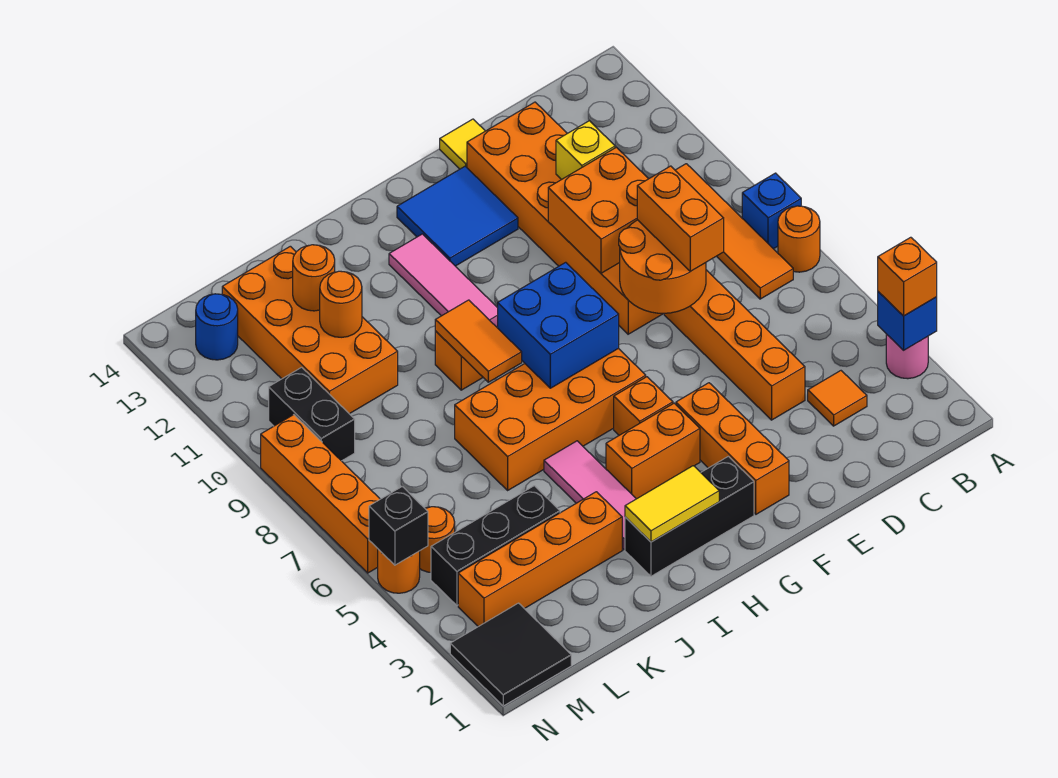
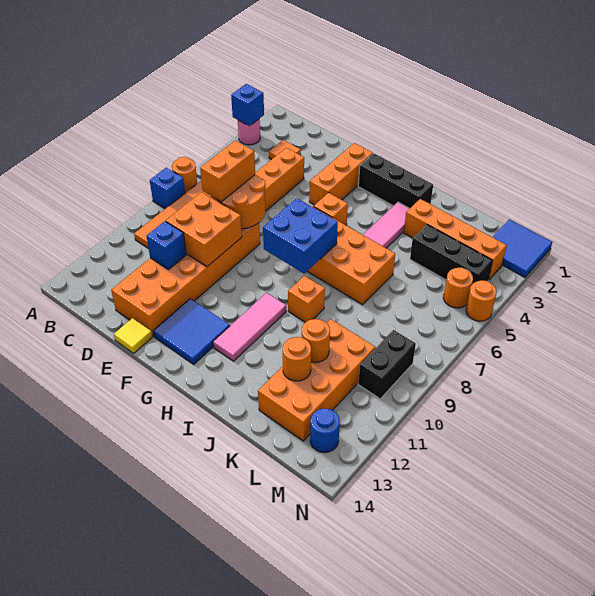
orange brick A3 level 3 -> none
yellow brick D11 level 2 -> blue brick D11 level 2
orange brick G4:H4 level 1 -> none
yellow tile H2:I2 level 2 -> none
orange tile I8:I9 level 2 -> none
black tile M1:N2 level 1 -> blue tile M1:N2 level 1
black brick N5 level 2 -> none
orange brick N6:N9 level 1 -> none

